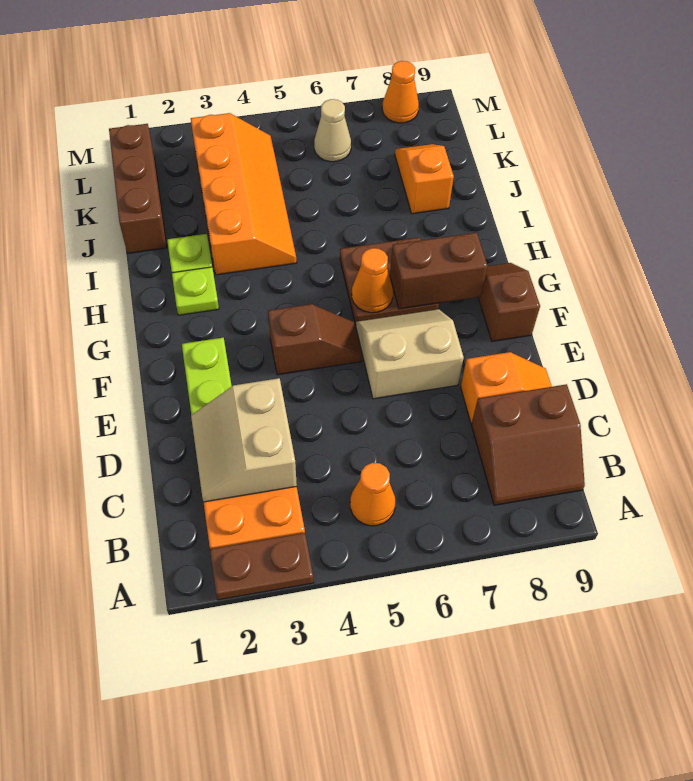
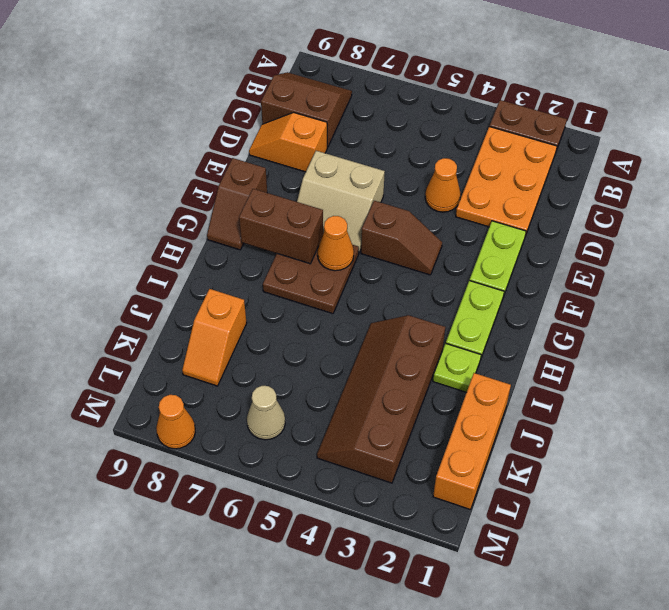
orange cone B5 level 1 -> orange cone D4 level 1
tan slope C2:D3 level 2 top 3 -> none
brown slope F4:F5 level 1 top 4 -> brown slope F4:F5 level 1 top 5
lime plate H2 level 1 -> lime plate G2:H2 level 1
orange slope I3:L4 level 1 top 3 -> brown slope I3:L4 level 1 top 3
brown brick J1:L1 level 1 -> orange brick J1:L1 level 1

